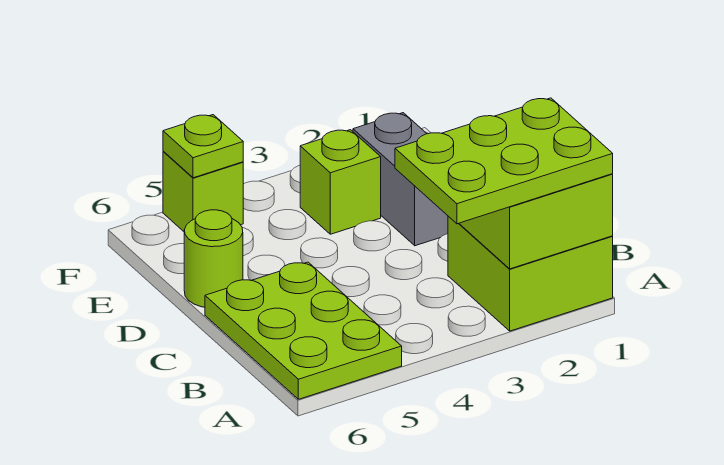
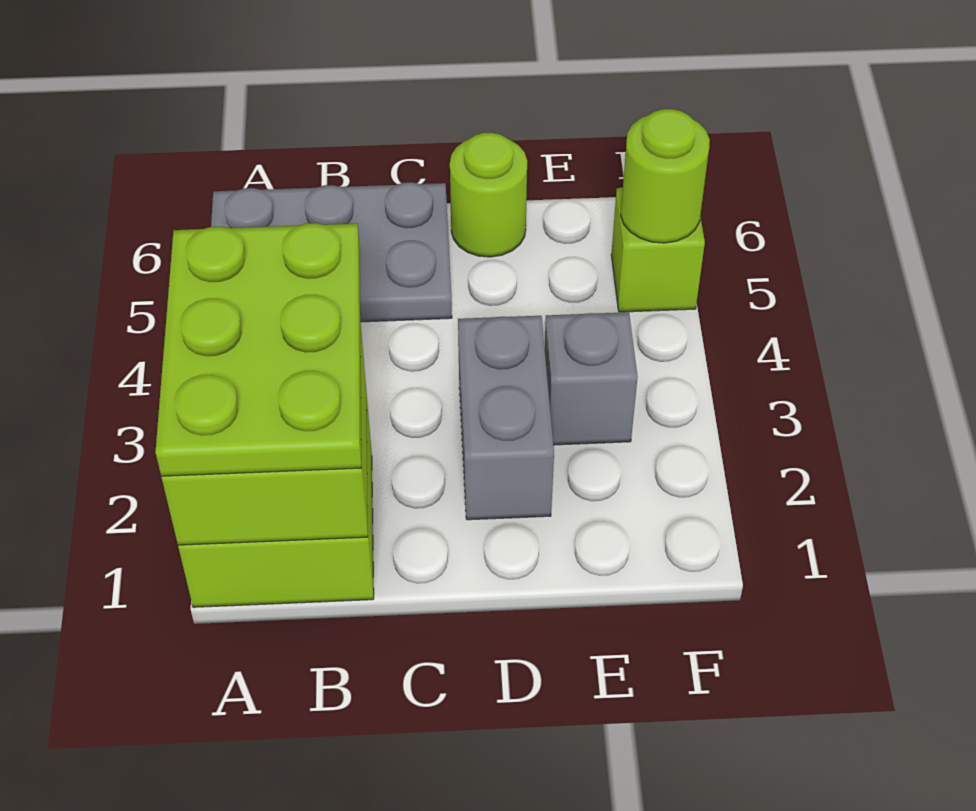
lime plate A5:C6 level 1 -> grey plate A5:C6 level 1
grey brick D2:E2 level 1 -> grey brick D2:D3 level 1
lime brick E3 level 1 -> grey brick E3 level 1
lime plate F5 level 2 -> lime round brick F5 level 2

